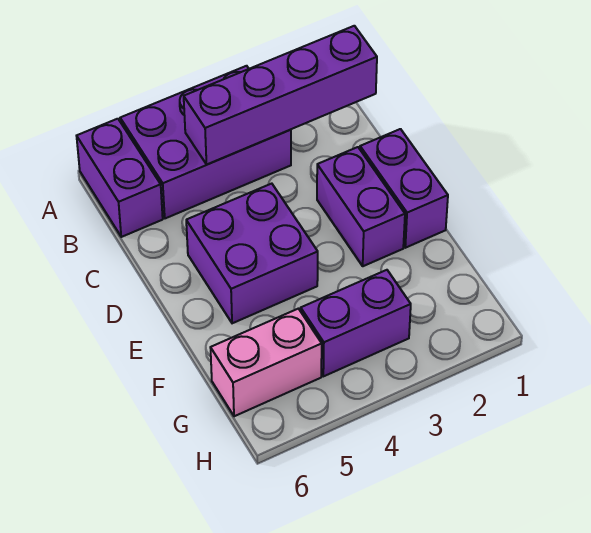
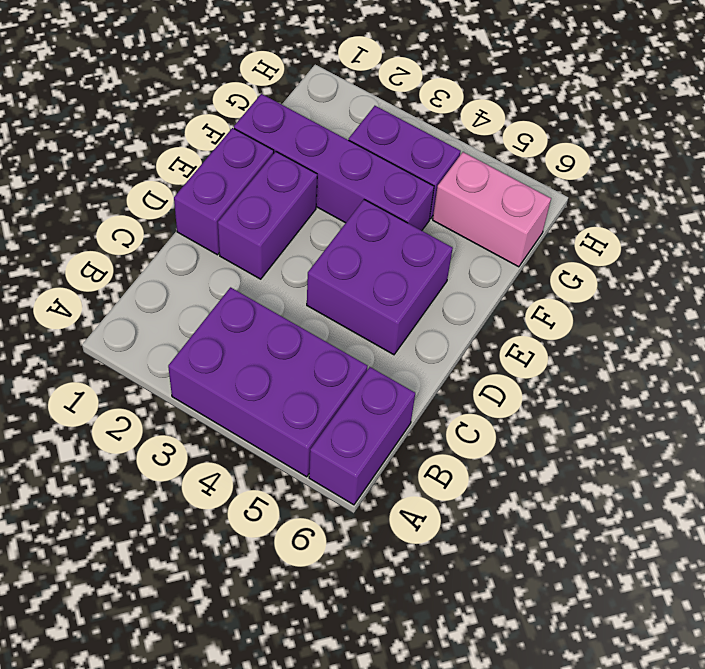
purple brick B1:B4 level 2 -> purple brick F1:F4 level 1

